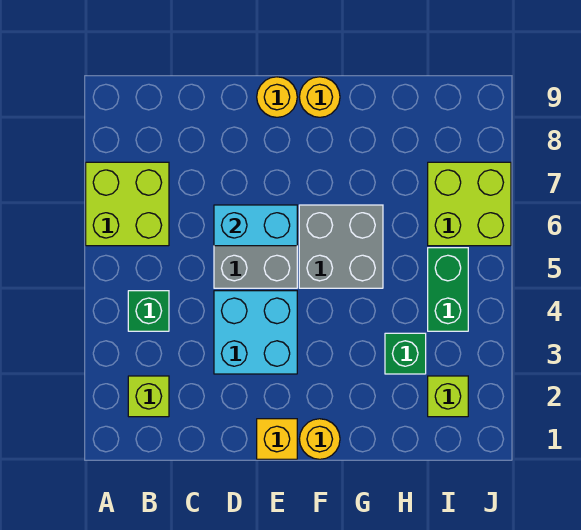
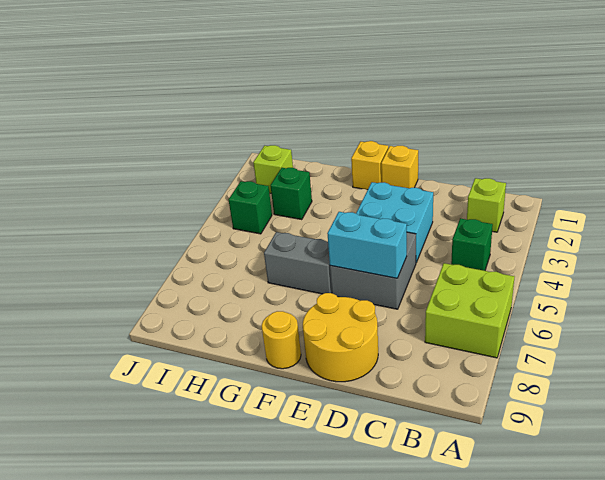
yellow round brick E9 level 1 -> yellow round brick D8:E9 level 1
yellow round brick F1 level 1 -> yellow brick F1 level 1
grey brick F5:G6 level 1 -> grey brick F6:G6 level 1
green brick I4:I5 level 1 -> green brick I4 level 1
lime brick I6:J7 level 1 -> none

